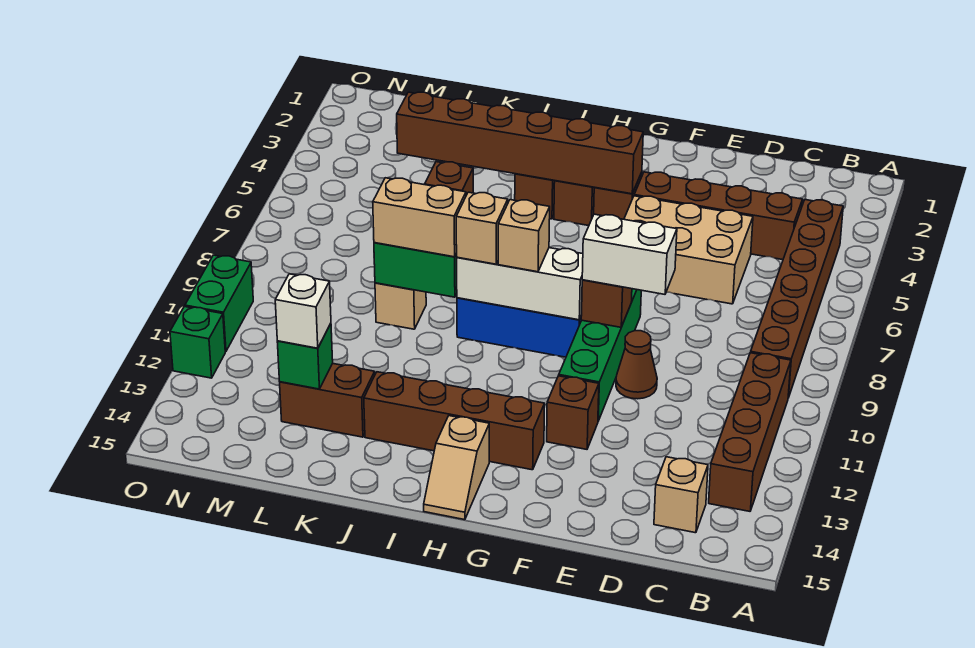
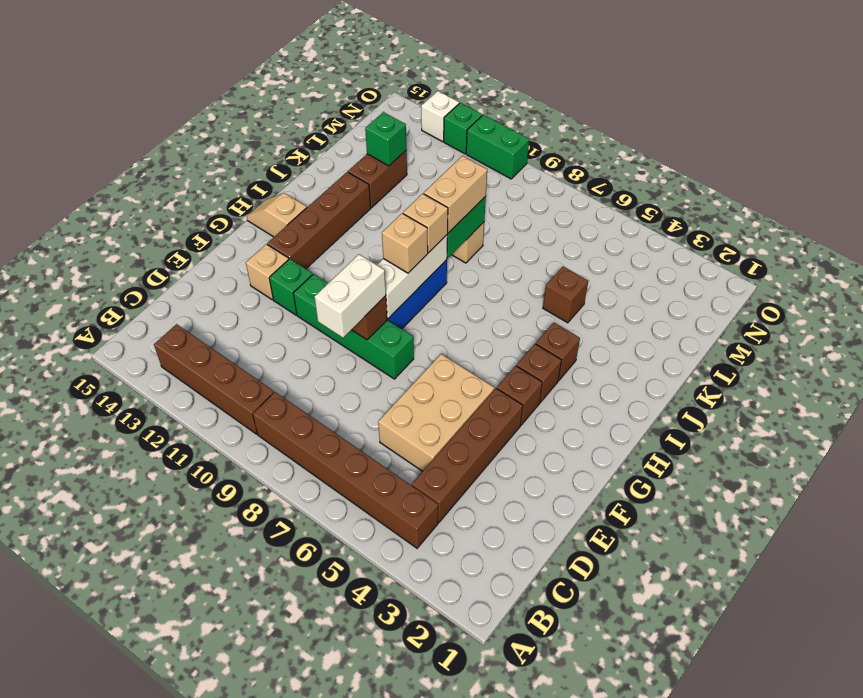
tan brick C14 level 1 -> tan brick F13 level 1
brown cone E10 level 1 -> none
brown brick F12 level 1 -> green brick F12 level 1
brown brick G4:L4 level 2 -> none
white brick L13 level 3 -> white brick O13 level 1

